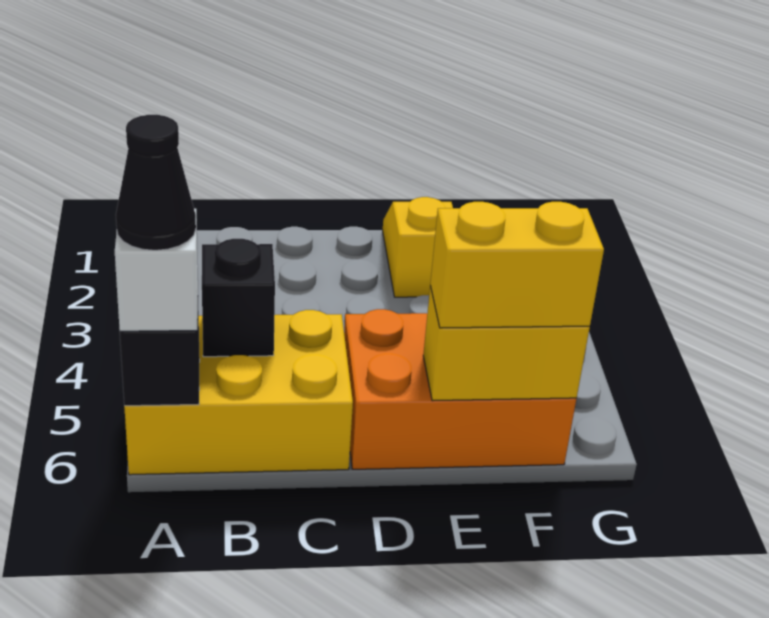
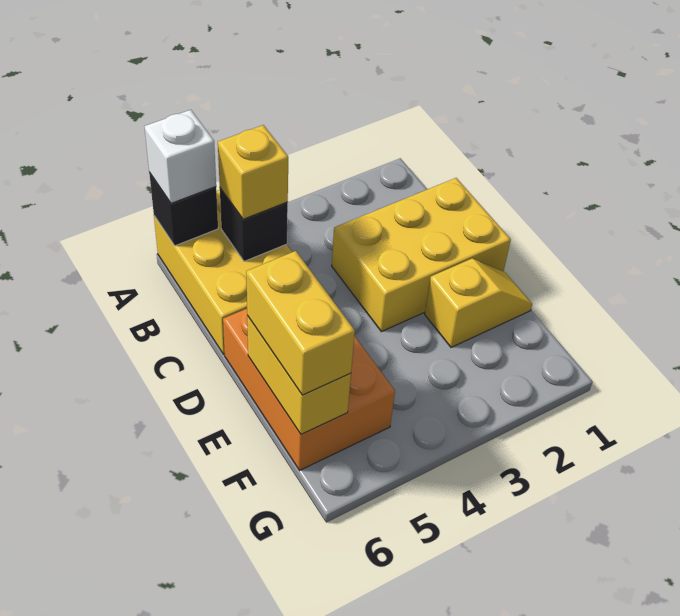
black cone A6 level 4 -> none
none -> yellow brick B5 level 3
none -> yellow brick C1:D3 level 1

